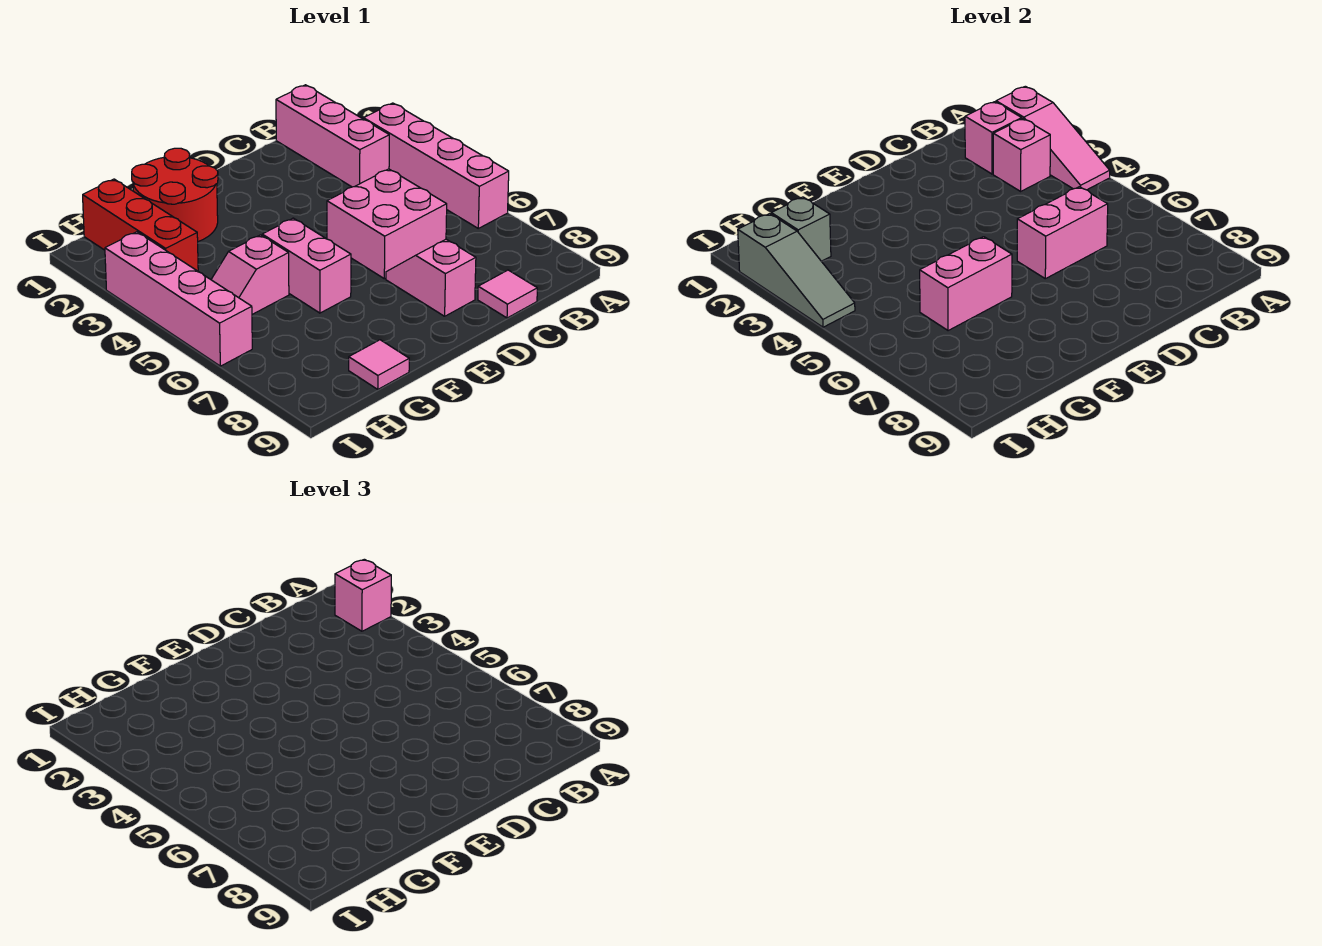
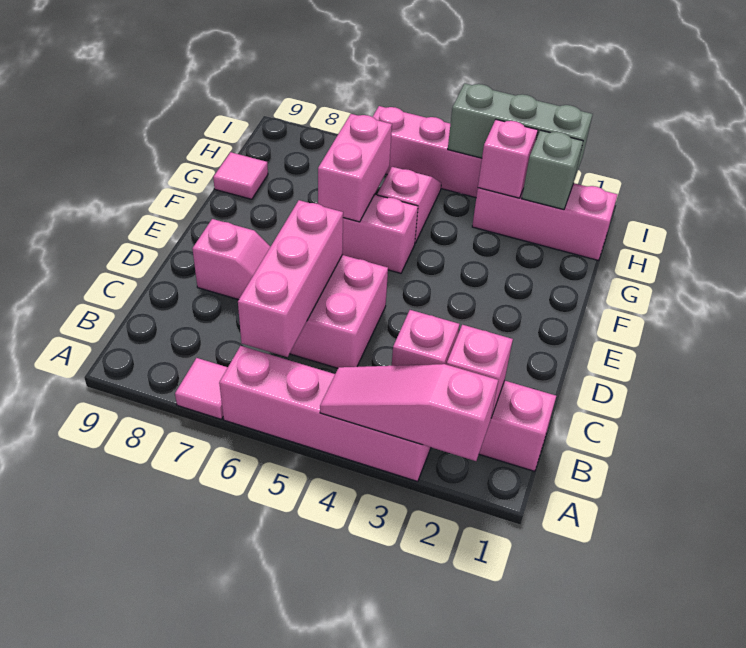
pink brick A2 level 3 -> pink brick H3 level 2
pink brick C6:D6 level 2 -> pink brick B6:D6 level 2
pink tile C9 level 1 -> pink tile A7 level 1
red round brick F1:G2 level 1 -> none
red brick H1:H3 level 1 -> pink brick H1:H3 level 1
grey slope I2:I4 level 2 top 2 -> grey brick I2:I4 level 2

